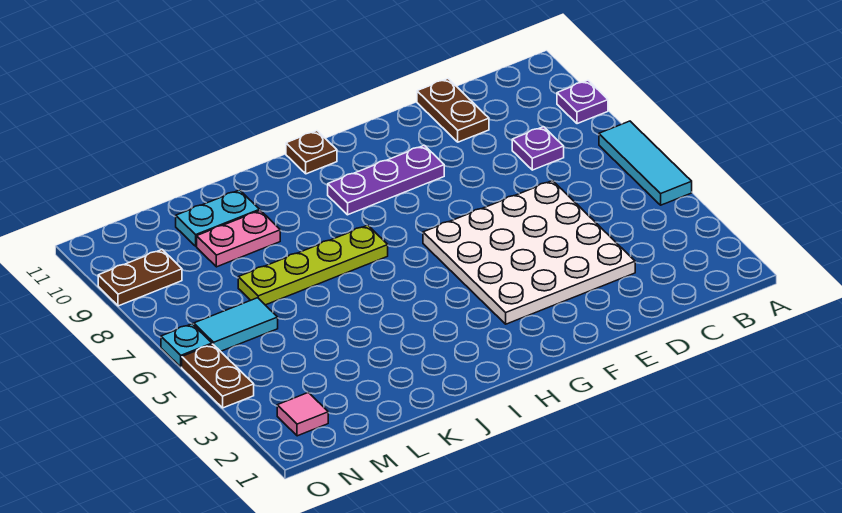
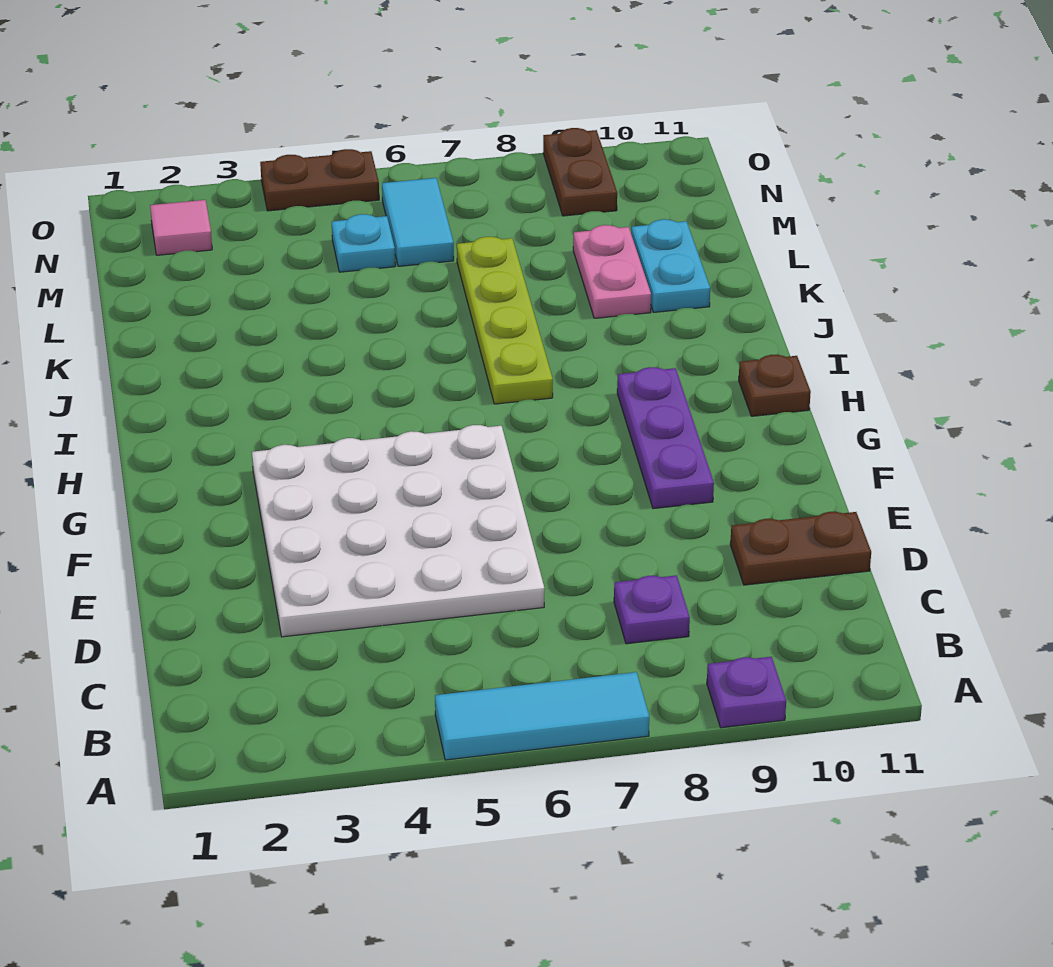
cyan plate O6 level 1 -> cyan plate M5 level 1

